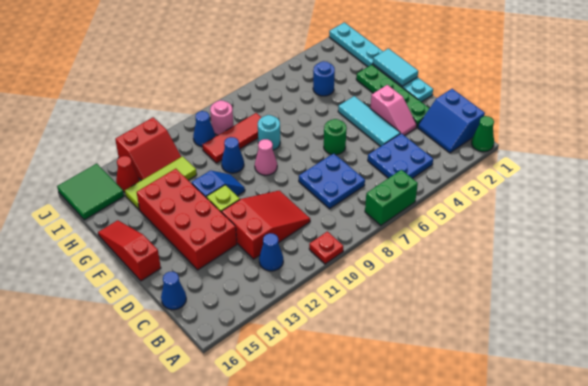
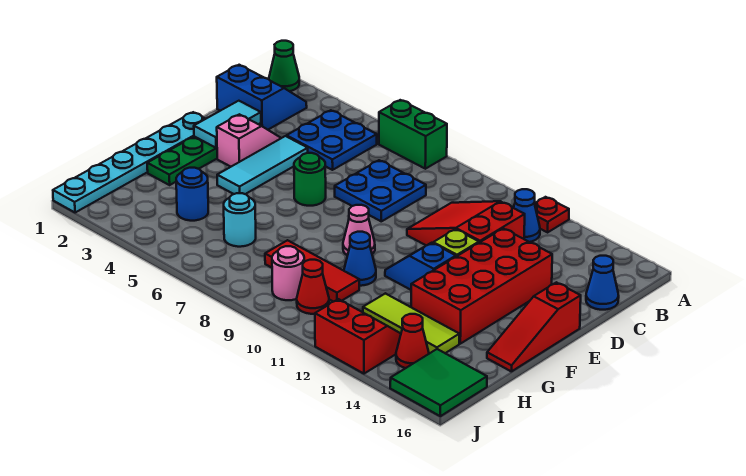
red plate A10 level 1 -> red plate A12 level 1
blue slope B1:C2 level 1 top 1 -> blue slope B1:C2 level 1 top C
cyan tile F1:G1 level 2 -> cyan tile D2:E2 level 2
cyan round brick G8 level 1 -> cyan round brick H6 level 1
blue cone I10 level 1 -> red cone I10 level 1

